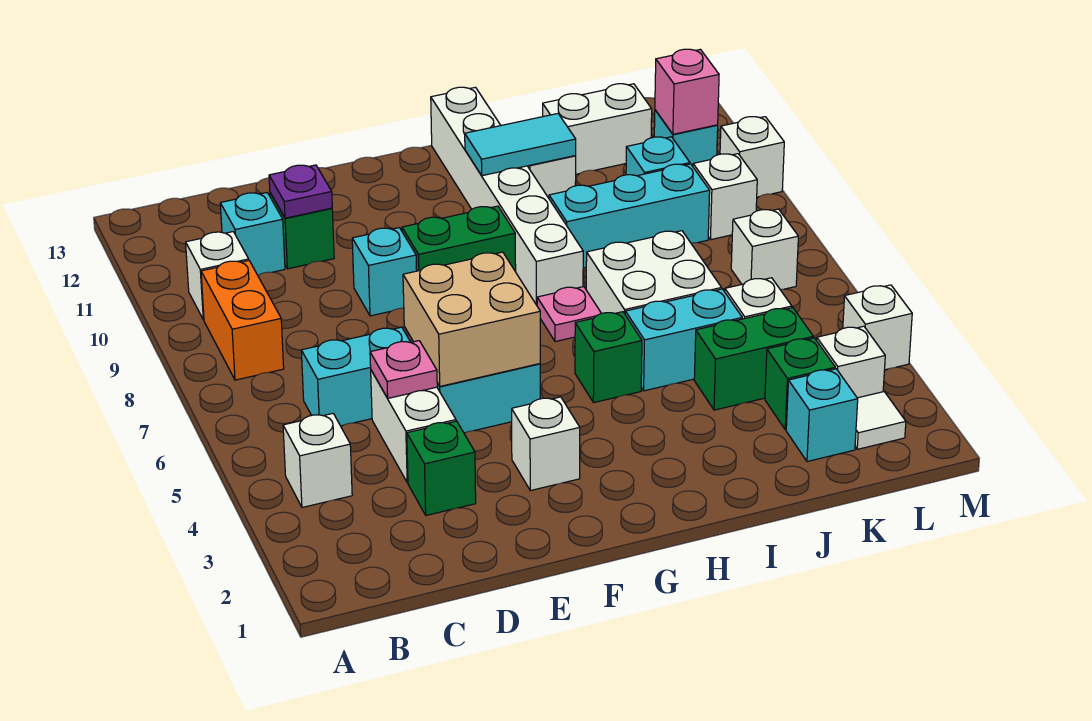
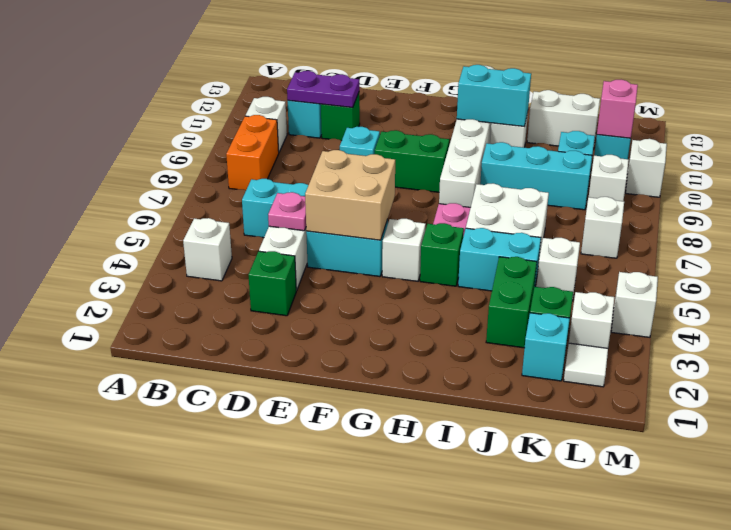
purple plate D11 level 2 -> purple plate C11:D11 level 2
white brick F3 level 1 -> white brick G5 level 1
cyan tile H11:I11 level 2 -> cyan brick H11:I11 level 2
green brick J4:K4 level 1 -> green brick J3:J4 level 1

